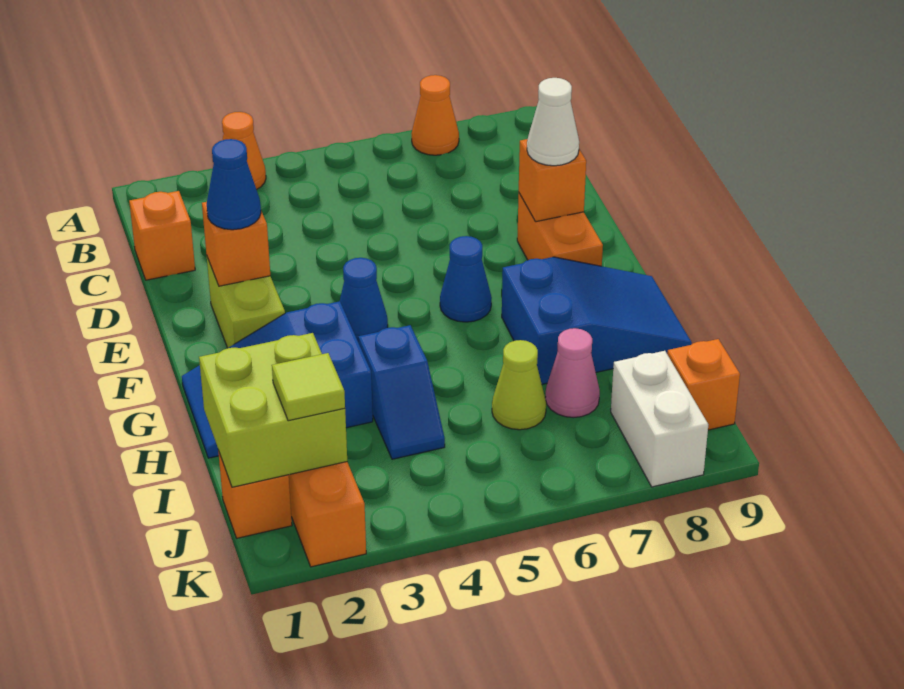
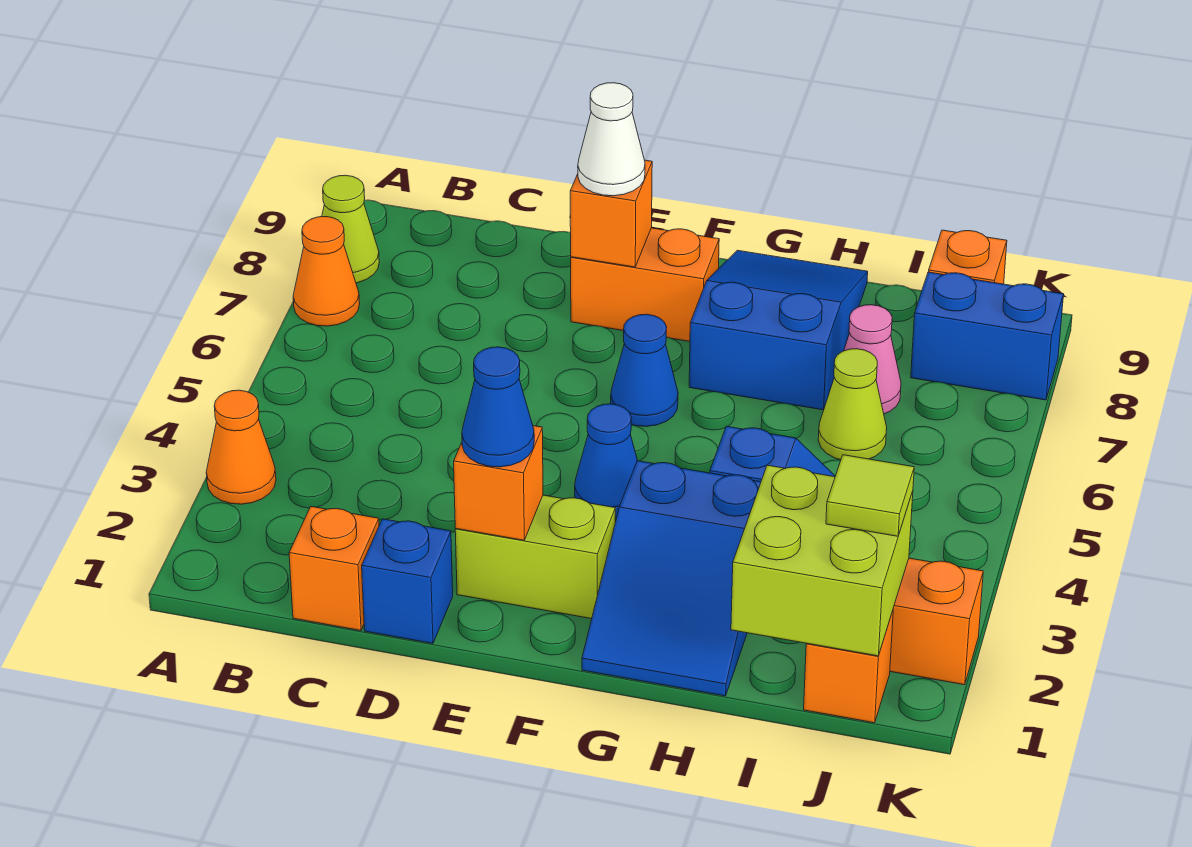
none -> lime cone A8 level 1
none -> blue brick D1 level 1
white brick J8:K8 level 1 -> blue brick J8:K8 level 1

